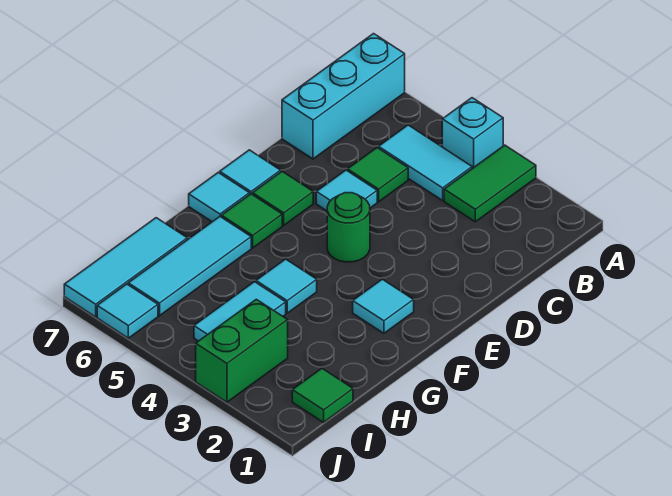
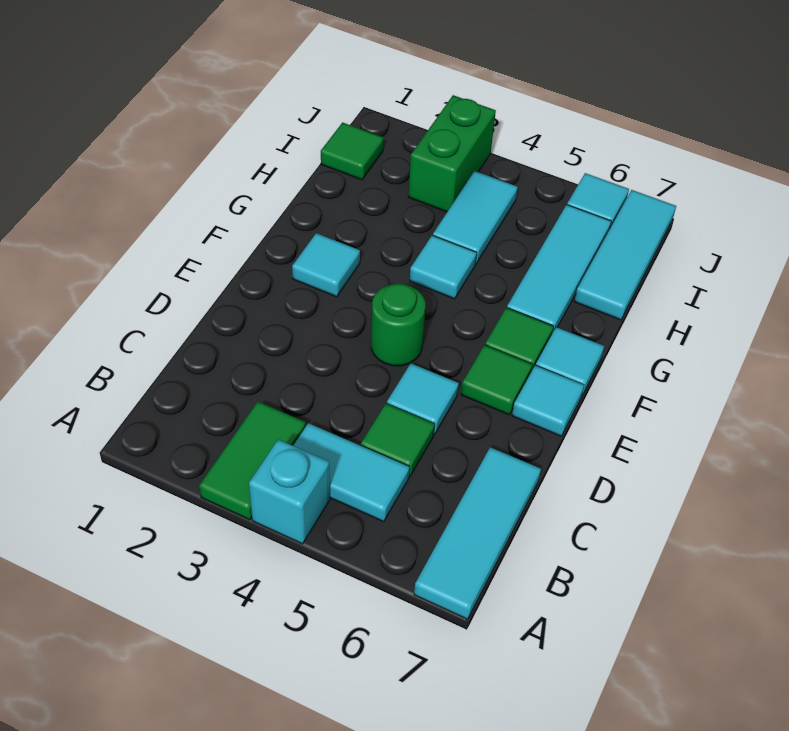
cyan brick A7:C7 level 1 -> cyan tile A7:C7 level 1

